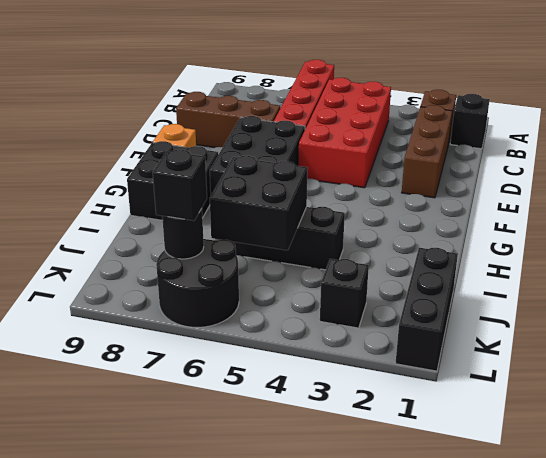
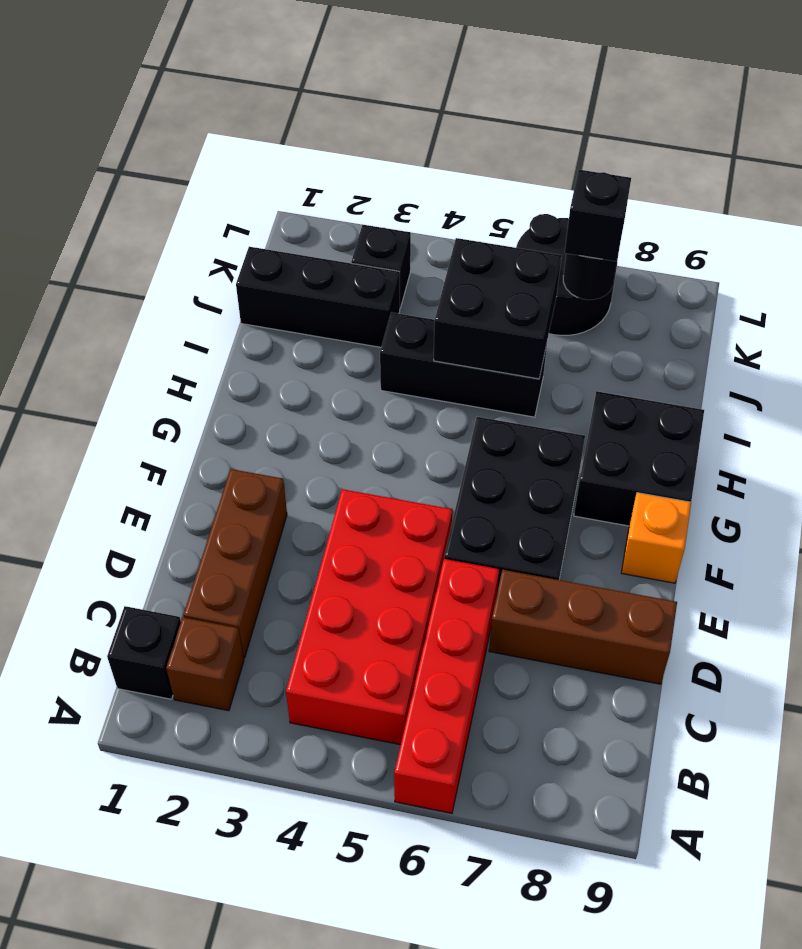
black brick J1:L1 level 1 -> black brick J1:J3 level 1

